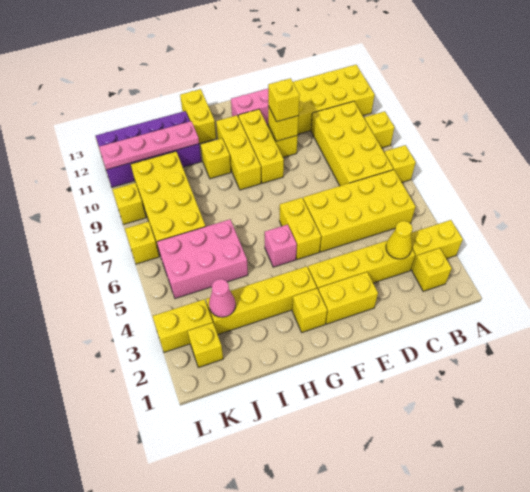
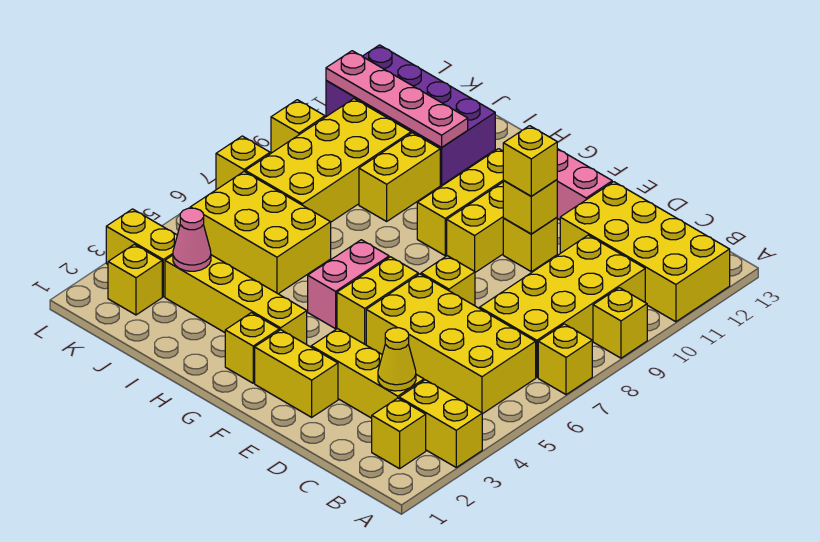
yellow brick C3:F3 level 1 -> yellow brick C3:E3 level 1
pink brick G5 level 1 -> pink brick G5:G6 level 1
yellow brick H10 level 1 -> yellow brick E7 level 1
yellow brick H12:H13 level 1 -> yellow brick I9:I10 level 1
pink brick I5:K6 level 1 -> yellow brick I5:K6 level 1

